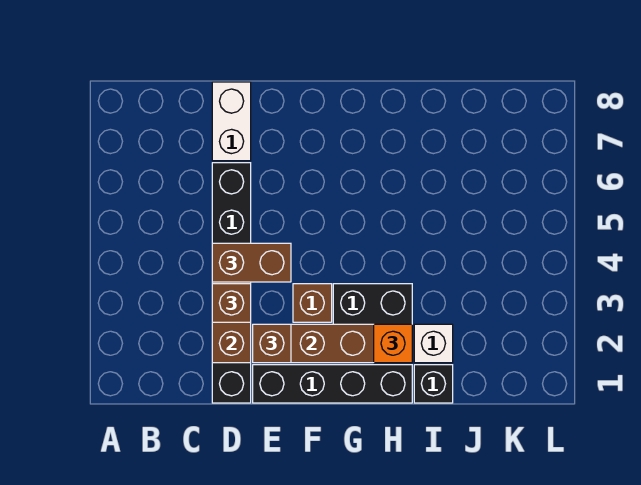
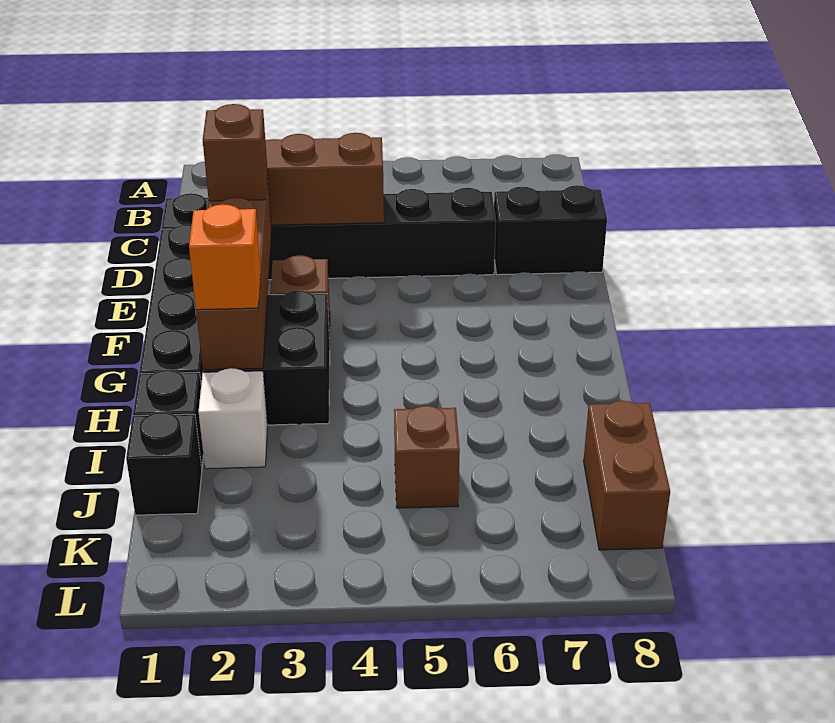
brown brick D3 level 3 -> brown brick J5 level 1
brown brick D4:E4 level 3 -> brown brick J8:K8 level 1
white brick D7:D8 level 1 -> black brick D7:D8 level 1
none -> black brick J1 level 1

